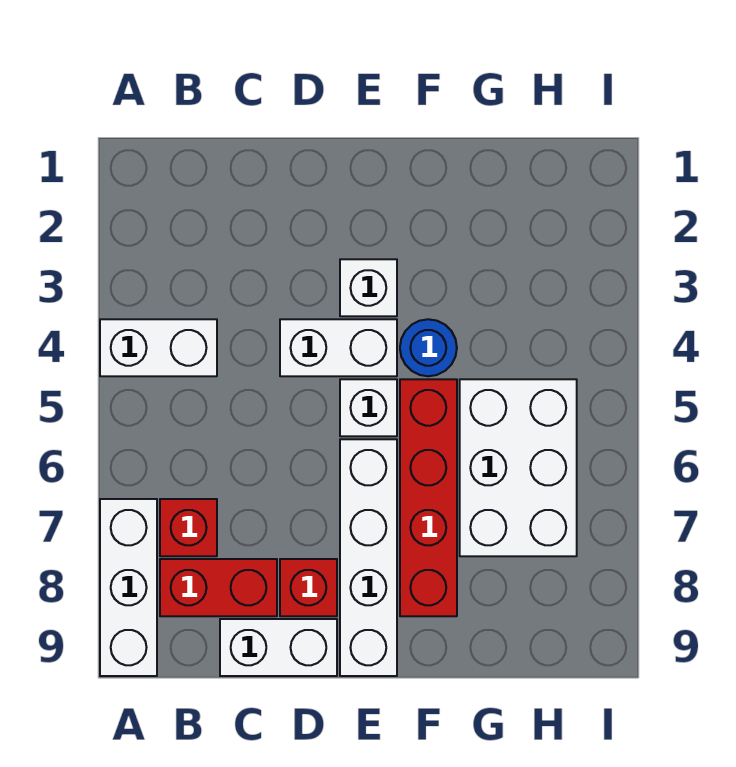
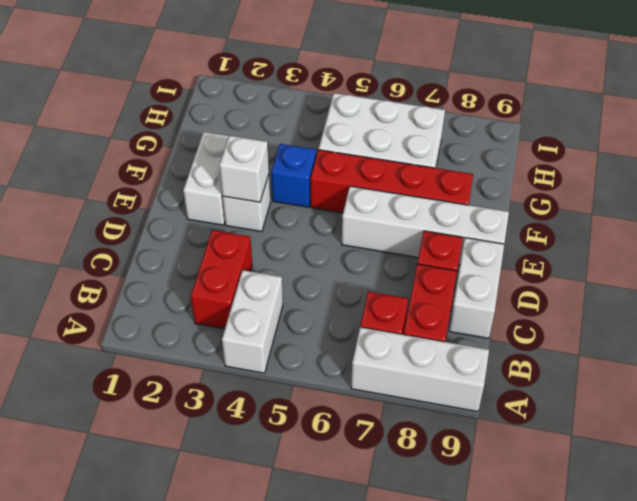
none -> red brick B3:C3 level 1
white brick D4:E4 level 1 -> white brick E2:F2 level 1
white brick E5 level 1 -> white brick E3 level 2
blue round brick F4 level 1 -> blue brick F4 level 1

